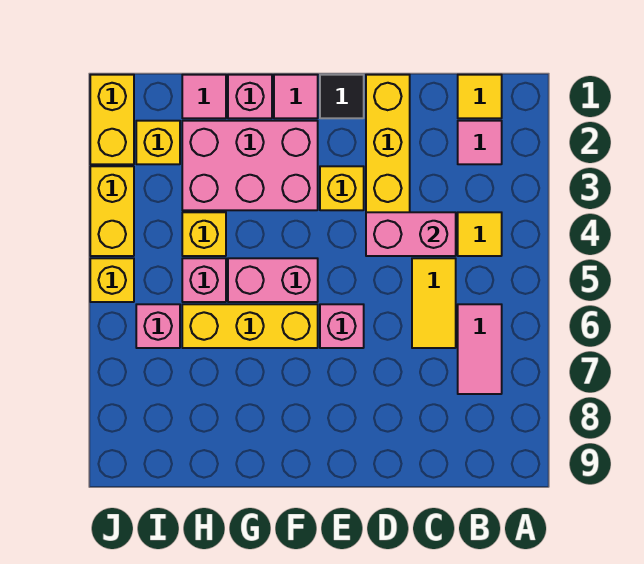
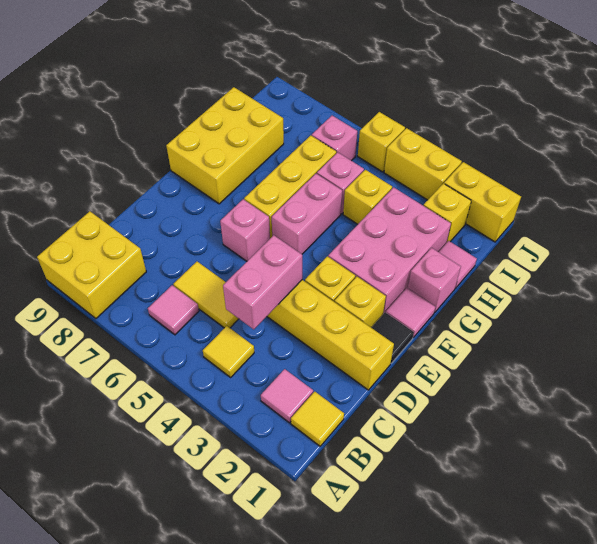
none -> yellow brick A8:B9 level 1
pink tile B6:B7 level 1 -> pink tile B6 level 1
none -> yellow brick E2 level 1
none -> yellow brick F8:H9 level 1

